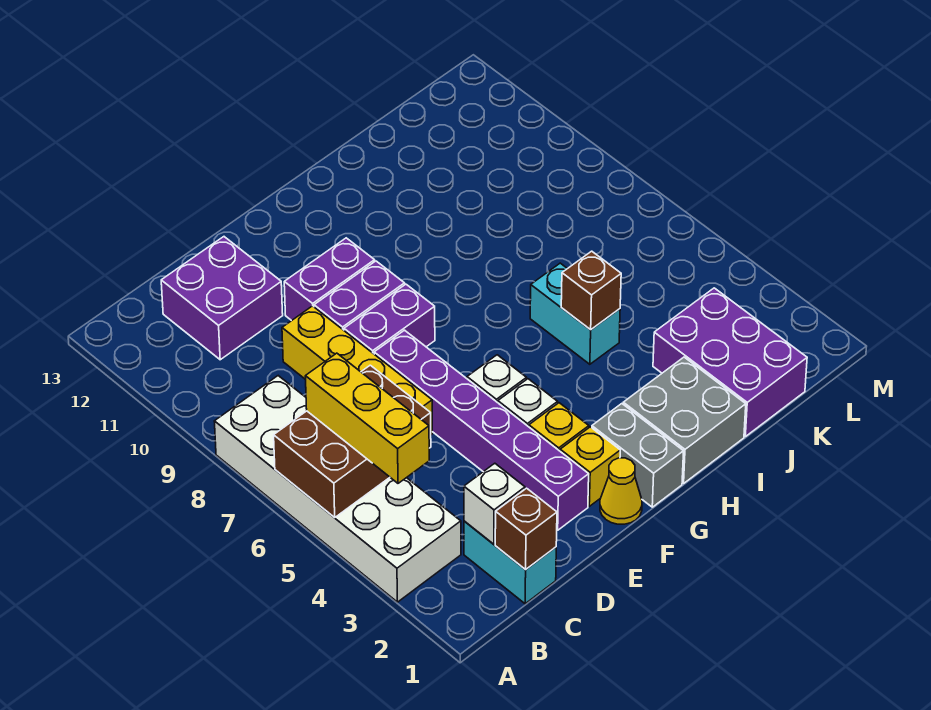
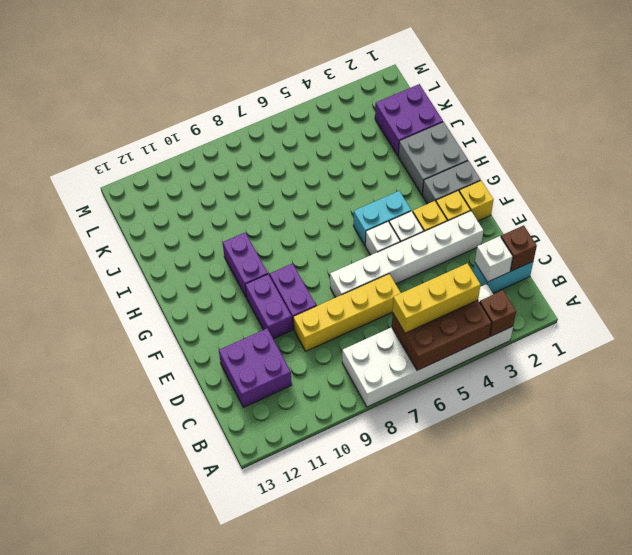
brown brick A5:C6 level 2 -> brown brick A4:B6 level 2
purple brick E2:E7 level 1 -> white brick E2:E7 level 1
purple brick E8:F8 level 1 -> purple brick G10:H10 level 1
yellow cone F1 level 1 -> yellow brick F1 level 1
cyan brick I5:I6 level 1 -> cyan brick G4:G5 level 1
brown brick I5 level 2 -> brown brick A3 level 2
purple brick J1:K3 level 1 -> purple brick J1:K2 level 1

